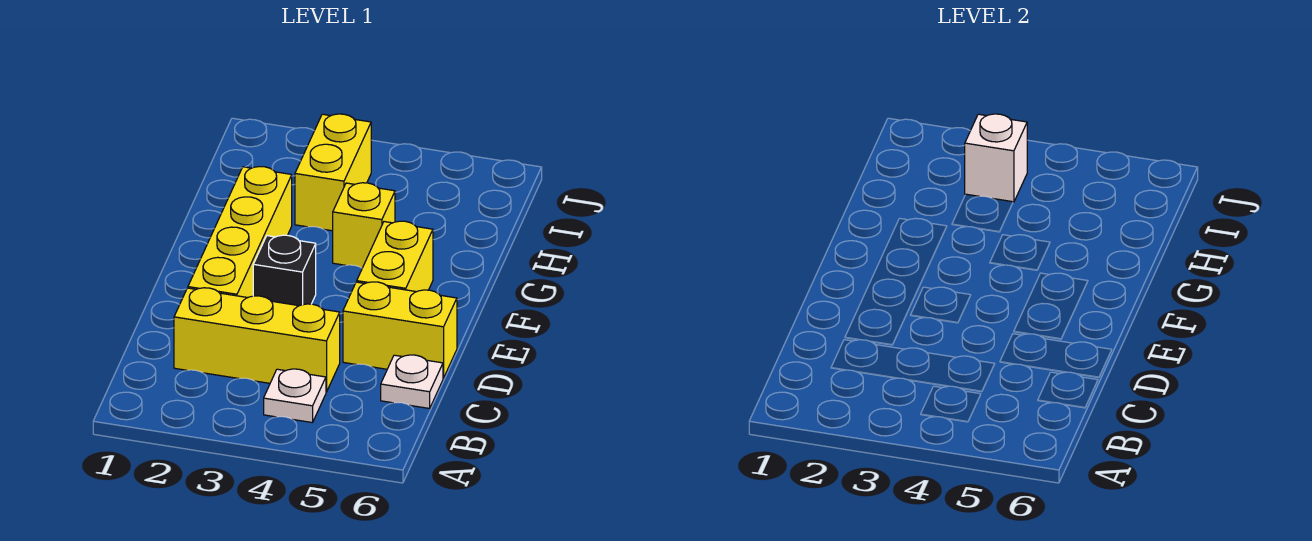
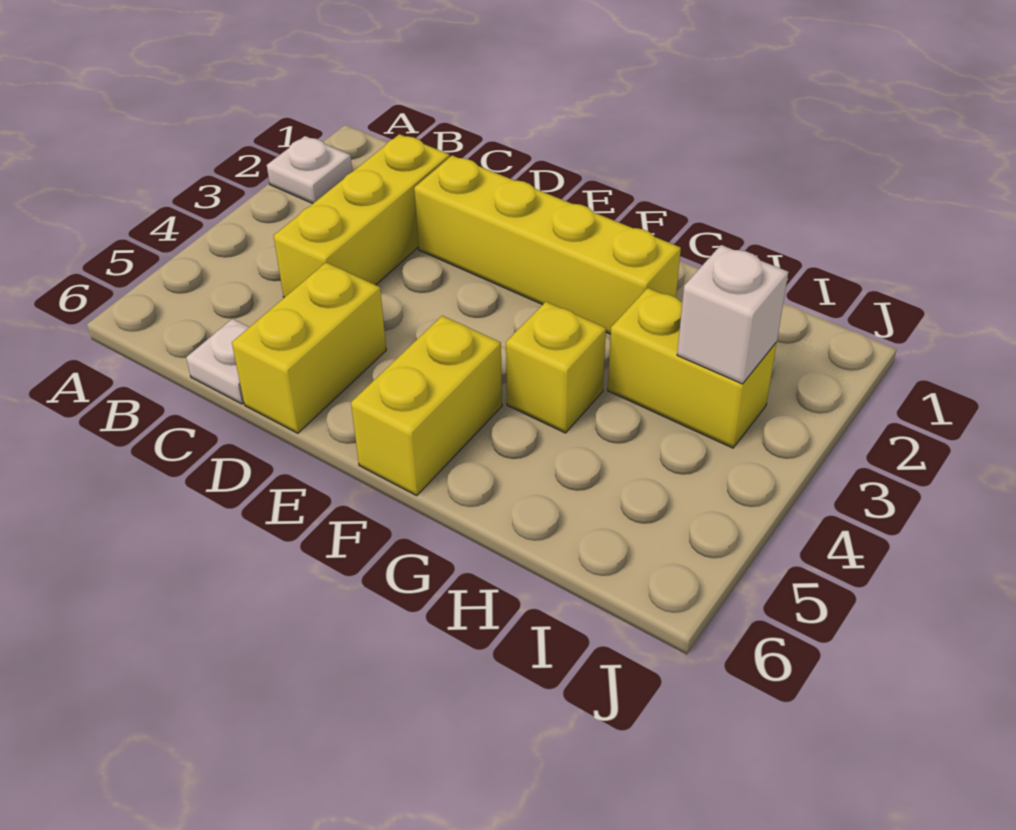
white plate B4 level 1 -> white plate A2 level 1
black brick E3 level 1 -> none
yellow brick E5:F5 level 1 -> yellow brick F5:F6 level 1

